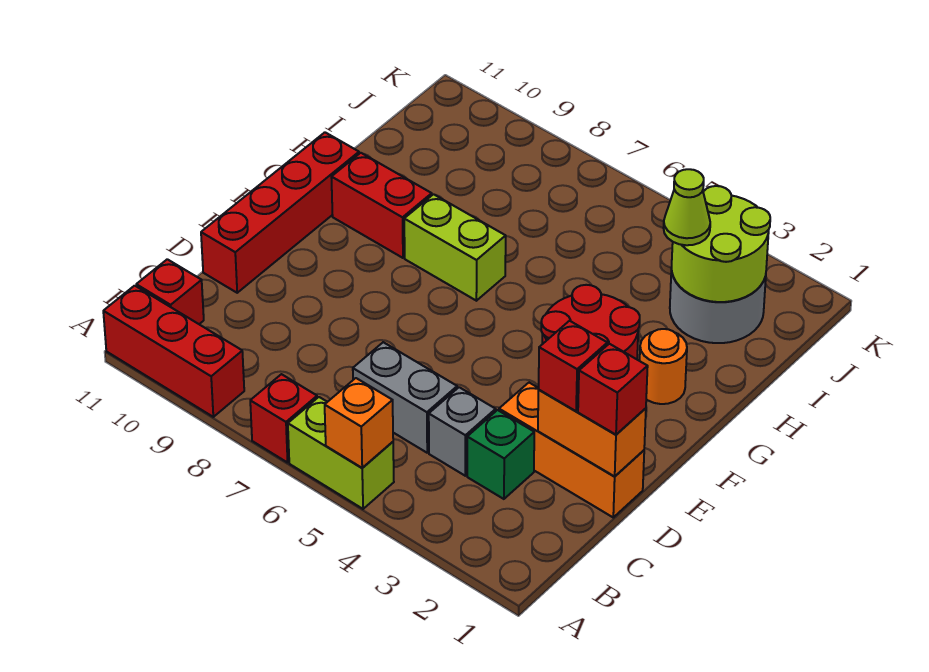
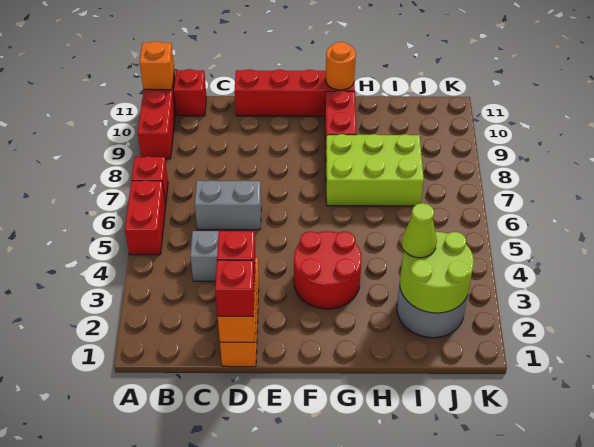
lime brick A5:A6 level 1 -> red brick A5:A6 level 1
orange brick A5 level 2 -> orange brick A11 level 2
green brick C3 level 1 -> none
grey brick C5:C6 level 1 -> grey brick C6:D6 level 1
orange round brick G2 level 1 -> orange round brick G11 level 2
lime brick G7:G8 level 1 -> lime brick G7:I8 level 1

